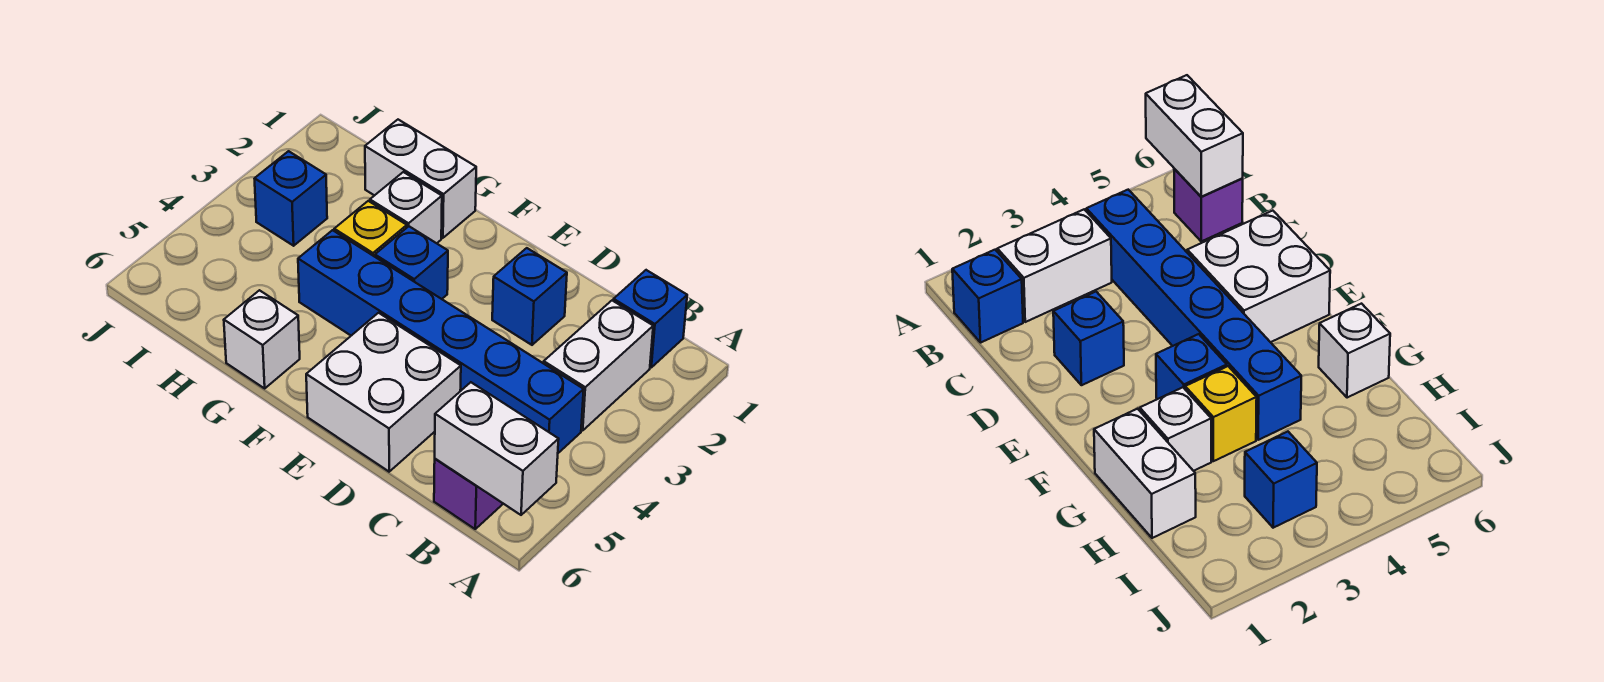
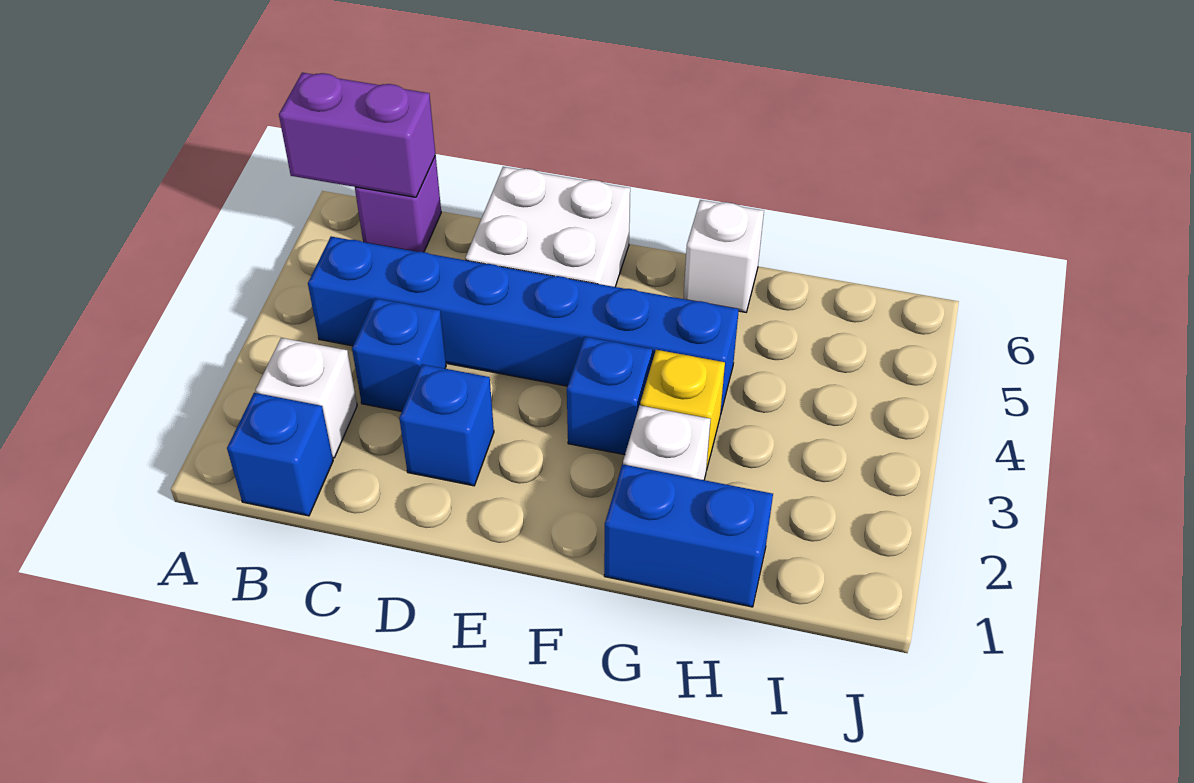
white brick A6:B6 level 2 -> purple brick A6:B6 level 2
white brick B2:B3 level 1 -> white brick B2 level 1
white brick G1:H1 level 1 -> blue brick G1:H1 level 1
blue brick I3 level 1 -> blue brick C3 level 1

